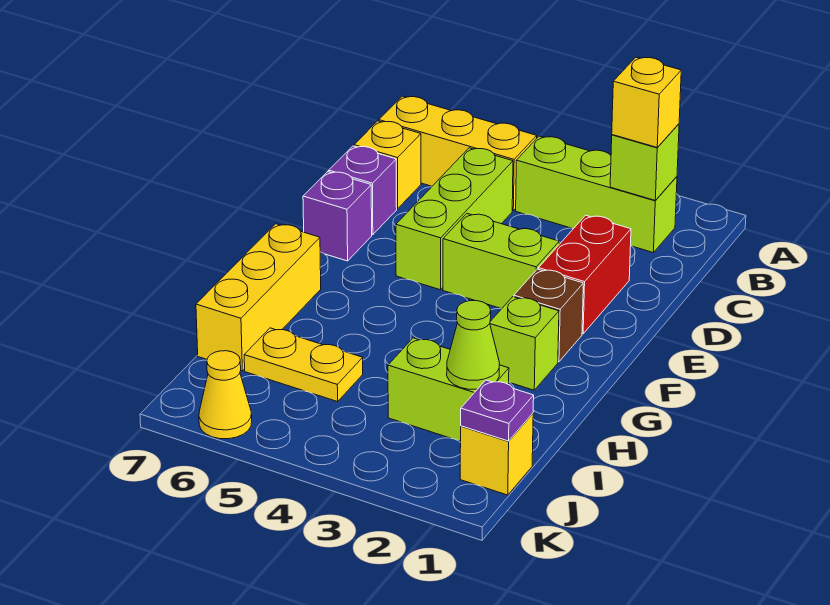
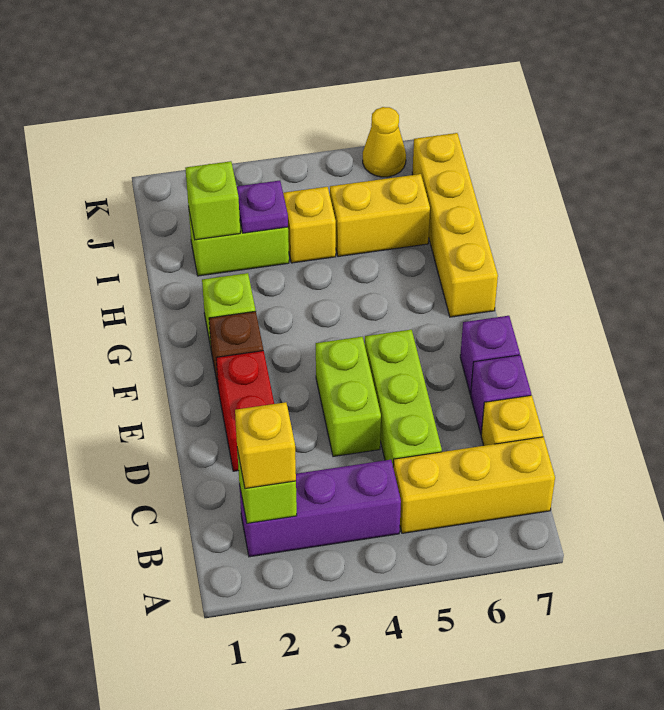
lime brick B2:B4 level 1 -> purple brick B2:B4 level 1
lime brick E3:E4 level 1 -> lime brick D4:E4 level 1
yellow brick G7:I7 level 1 -> yellow brick G7:J7 level 1
lime cone I2 level 2 -> lime brick I2 level 2
yellow plate I5:I6 level 1 -> yellow brick I5:I6 level 1
yellow brick J1 level 1 -> yellow brick I4 level 1
purple plate J1 level 2 -> purple plate I3 level 2

